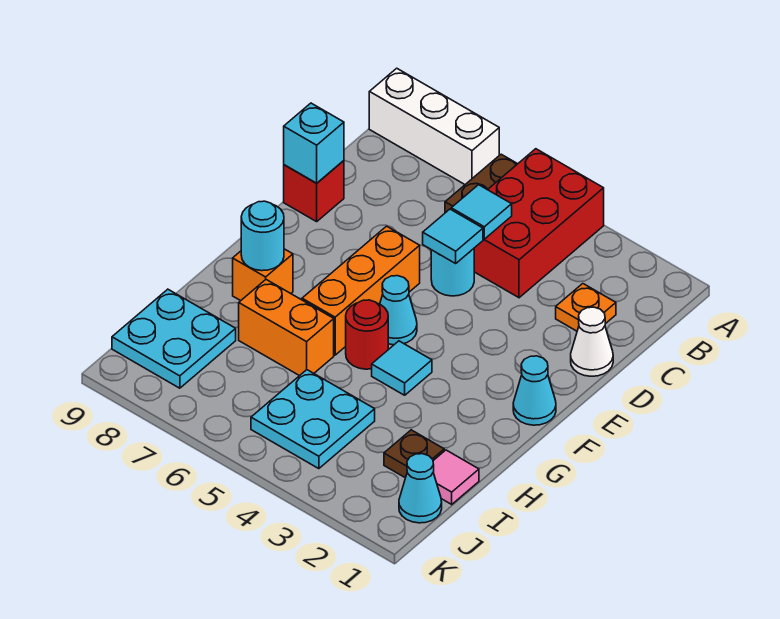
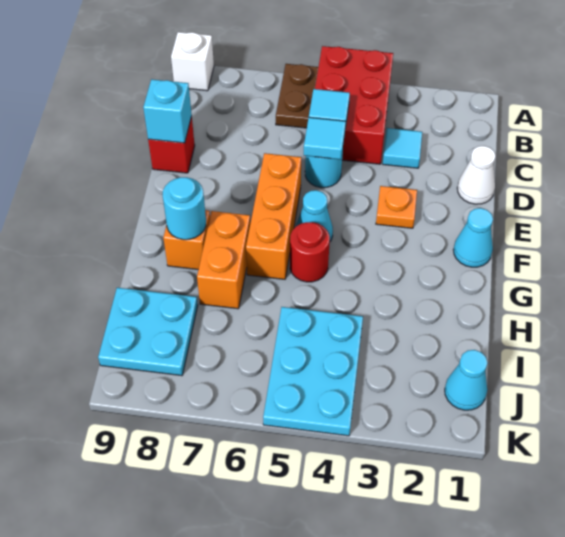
white brick A7:A9 level 1 -> white brick A9 level 1
orange plate C2 level 1 -> orange plate E3 level 1
cyan tile G4 level 1 -> cyan tile C3 level 1
orange brick H6:H7 level 1 -> orange brick G7:H7 level 1
pink tile I1 level 1 -> none
brown plate I2 level 1 -> none
cyan plate I4:J5 level 1 -> cyan plate I4:K5 level 1

